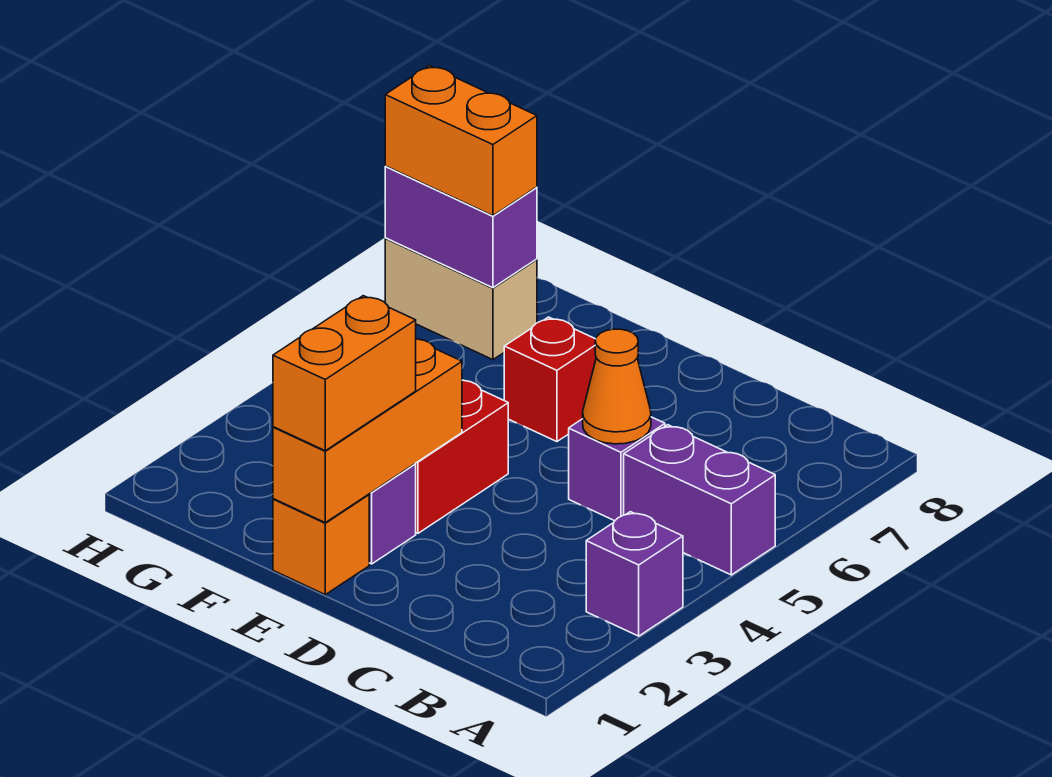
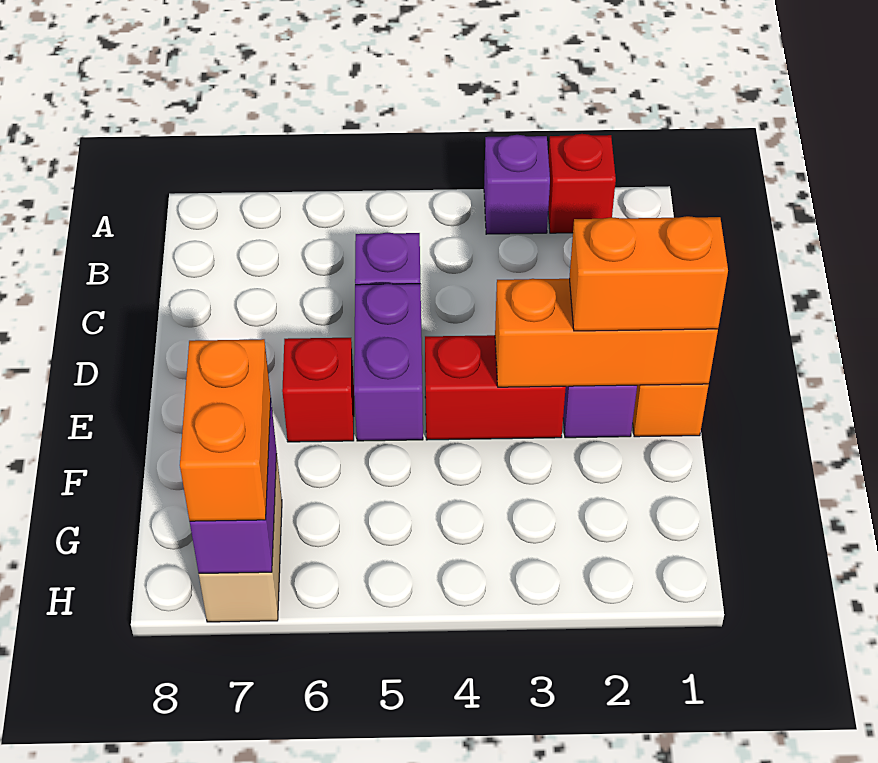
none -> red brick A2 level 1
purple brick A5:B5 level 1 -> purple brick D5:E5 level 1
orange cone C5 level 2 -> none

